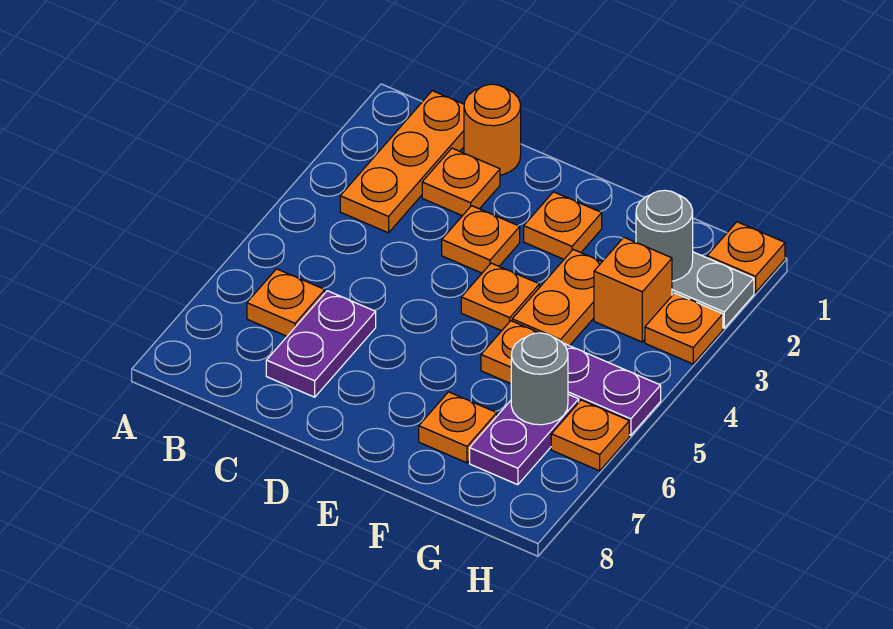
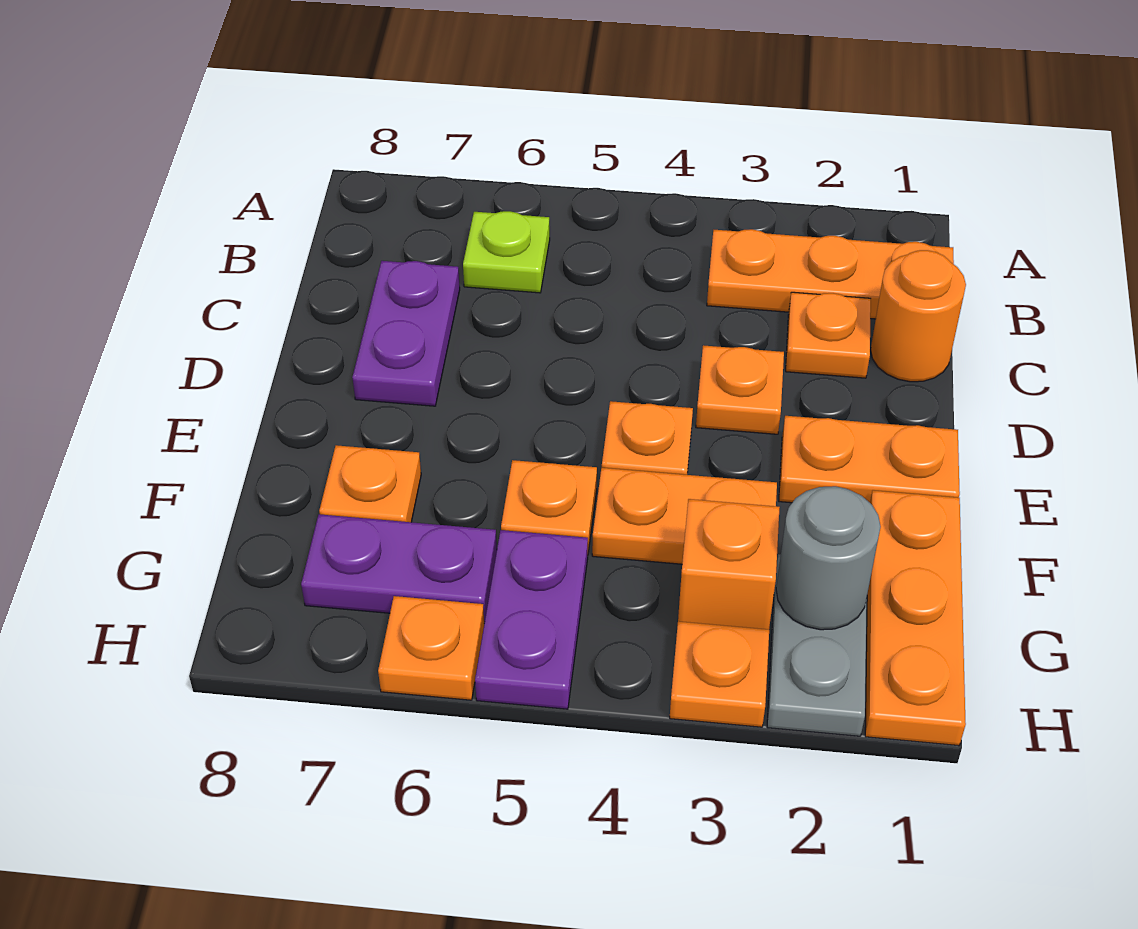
orange plate B6 level 1 -> lime plate B6 level 1
purple plate C6:C7 level 1 -> purple plate C7:D7 level 1
orange plate E2 level 1 -> orange plate E1:E2 level 1
grey round brick G6 level 2 -> none
orange plate H1 level 1 -> orange plate F1:H1 level 1

